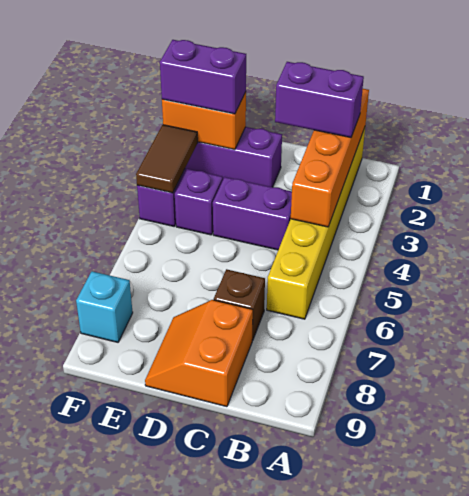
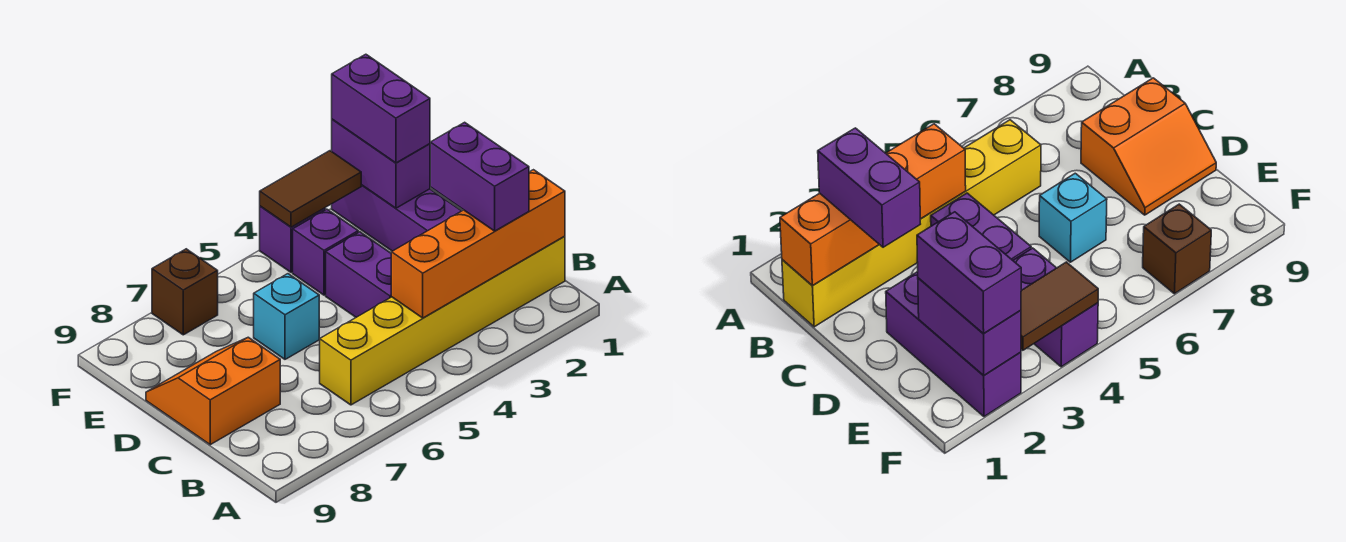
brown brick C7 level 1 -> brown brick F7 level 1
orange brick E2:F2 level 2 -> purple brick E2:F2 level 2
cyan brick F8 level 1 -> cyan brick D6 level 1

